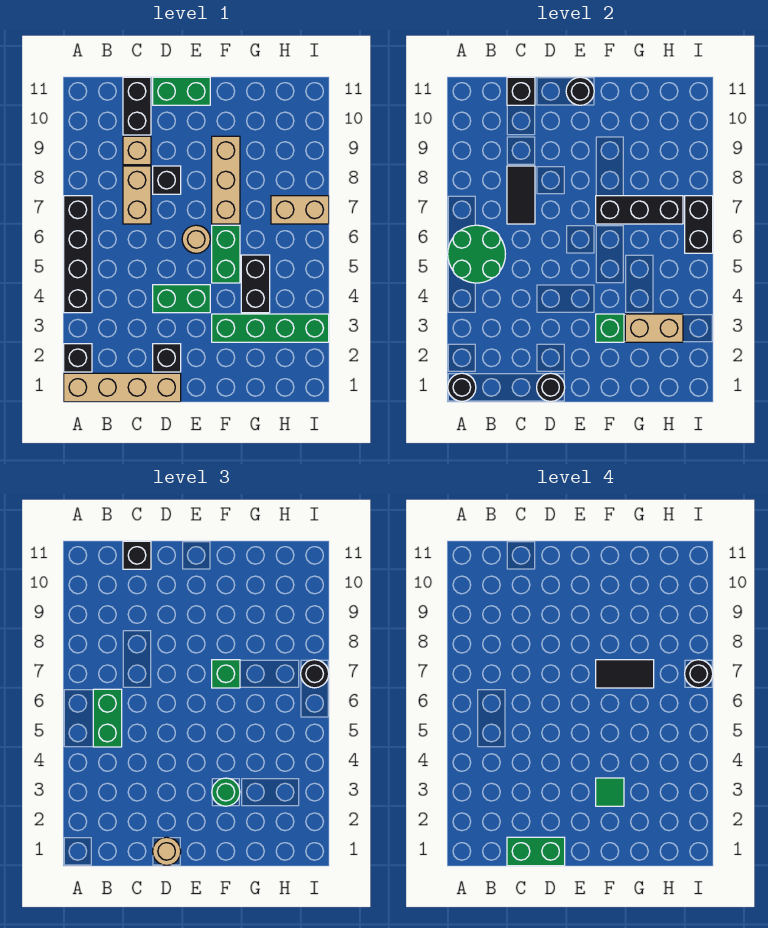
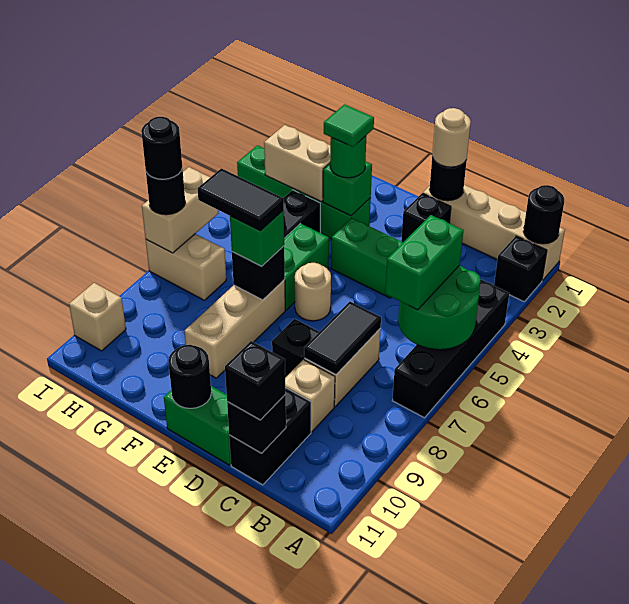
green brick C1:D1 level 4 -> none
black brick F7:H7 level 2 -> black brick F7 level 2
black brick I6:I7 level 2 -> tan brick I6:I7 level 2
none -> tan brick I10 level 1

